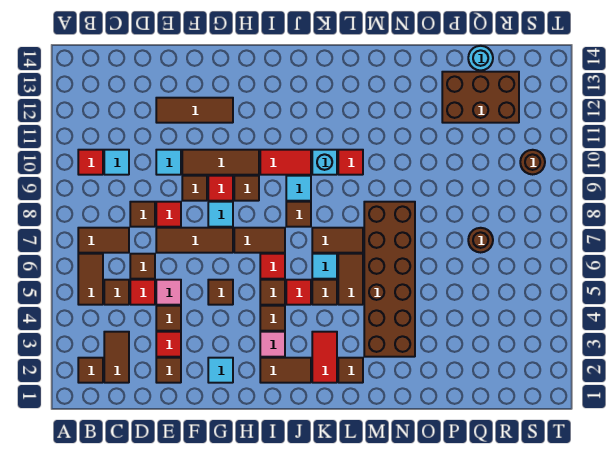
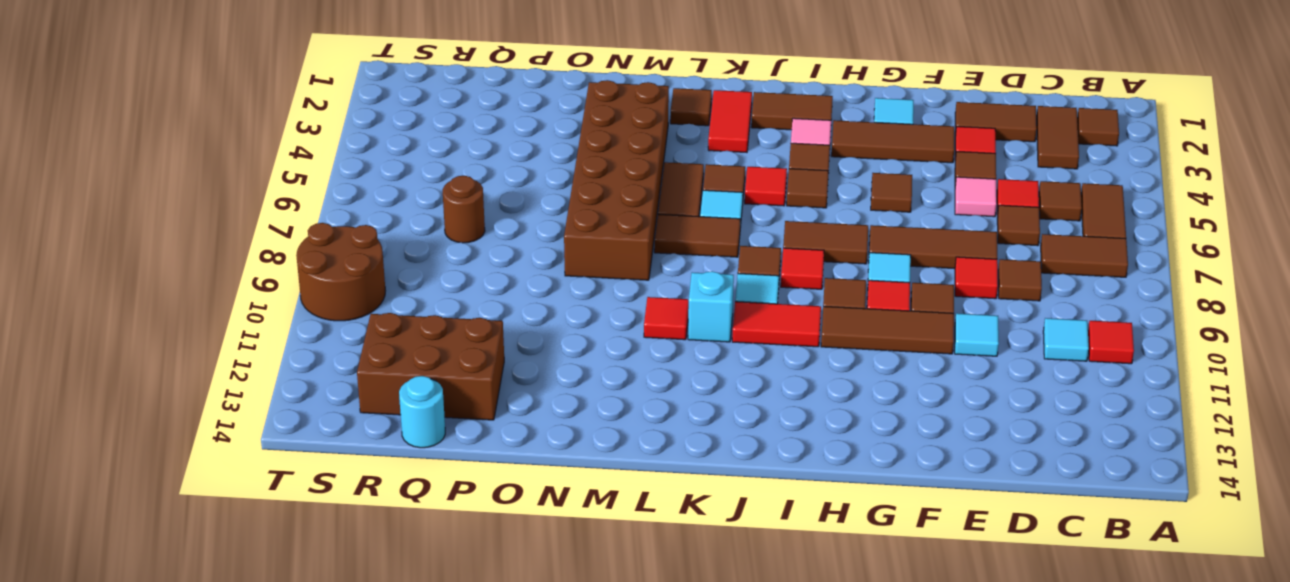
brown tile E2 level 1 -> brown tile D2:E2 level 1
brown tile E12:G12 level 1 -> brown tile F3:H3 level 1
red tile I6 level 1 -> red tile I8 level 1
brown round brick S10 level 1 -> brown round brick S9:T10 level 1

